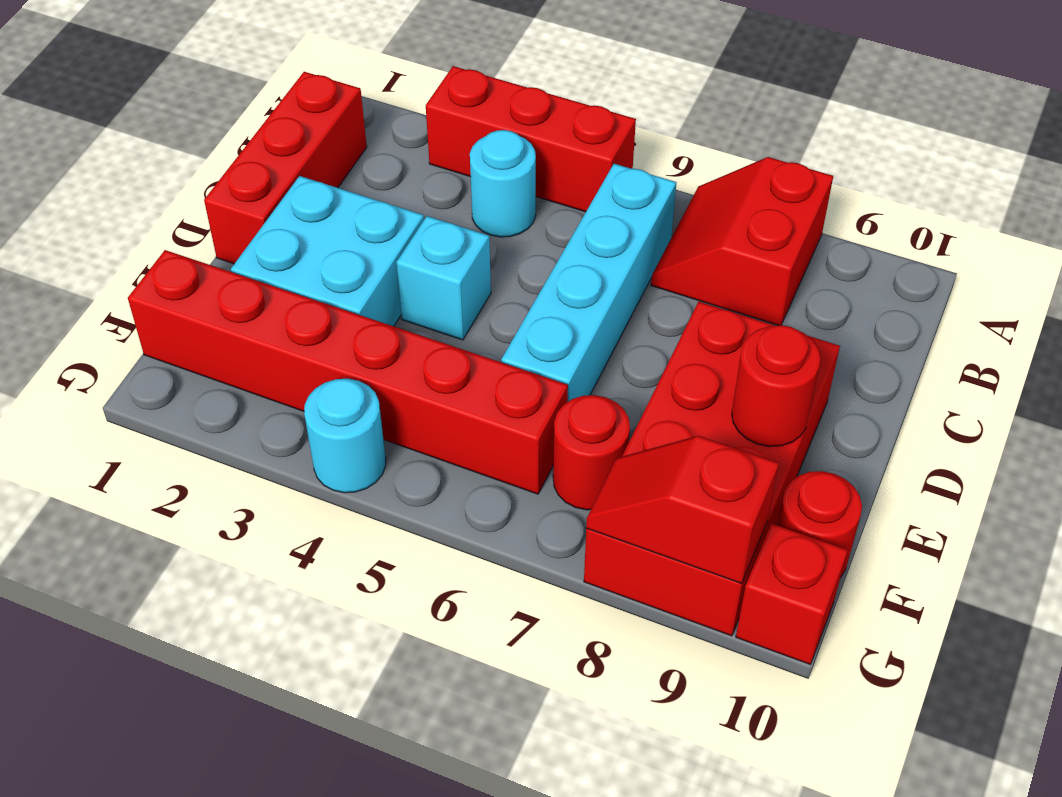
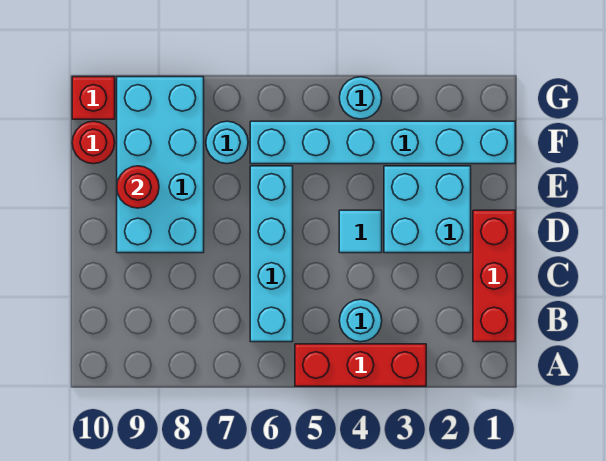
red slope A7:B8 level 1 top 8 -> none
cyan brick D4 level 1 -> cyan tile D4 level 1
red brick D8:G9 level 1 -> cyan brick D8:G9 level 1
red brick F1:F6 level 1 -> cyan brick F1:F6 level 1
red round brick F7 level 1 -> cyan round brick F7 level 1
red slope G8:G9 level 2 top 9 -> none

